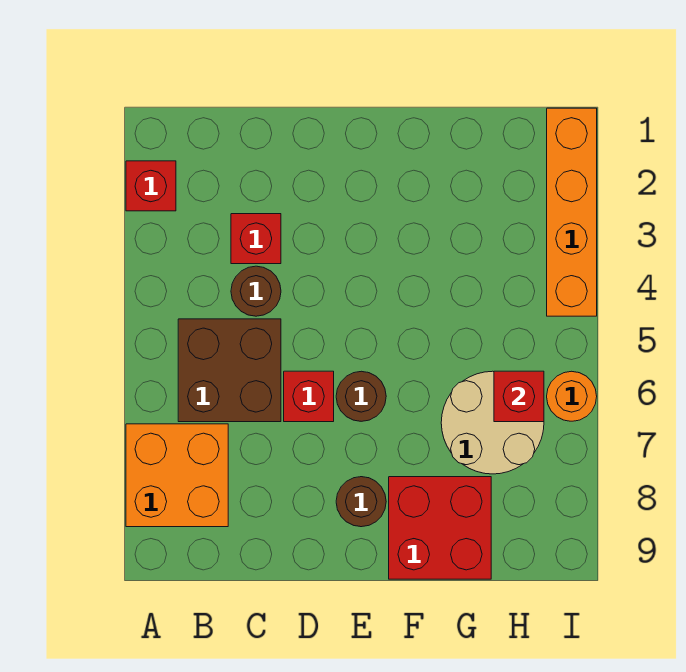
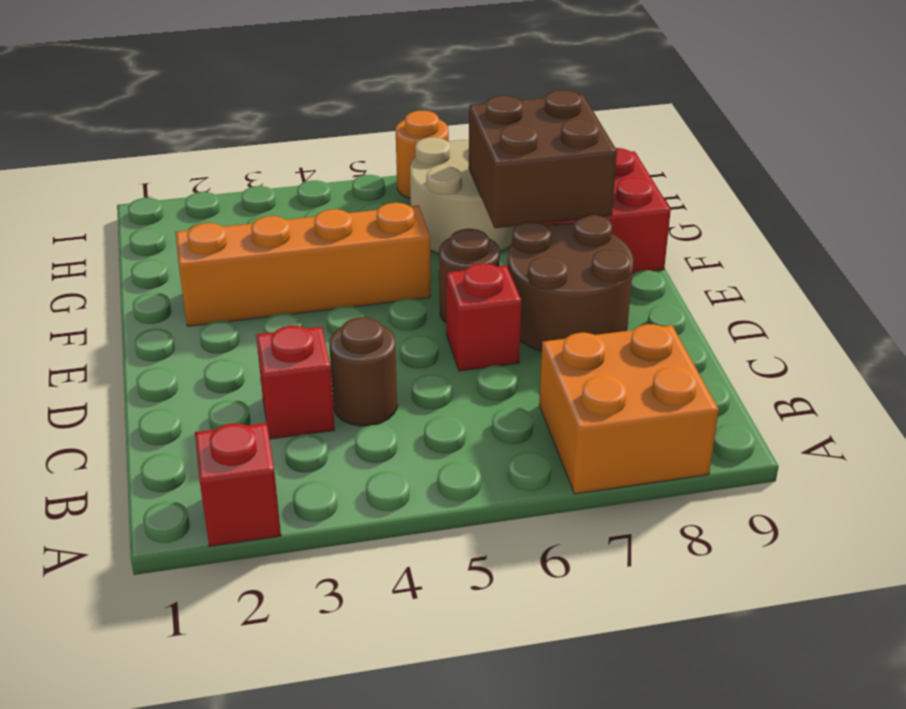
brown brick B5:C6 level 1 -> brown brick F7:G8 level 2
brown round brick E8 level 1 -> brown round brick D7:E8 level 1
red brick H6 level 2 -> none
orange brick I1:I4 level 1 -> orange brick F2:F5 level 1

